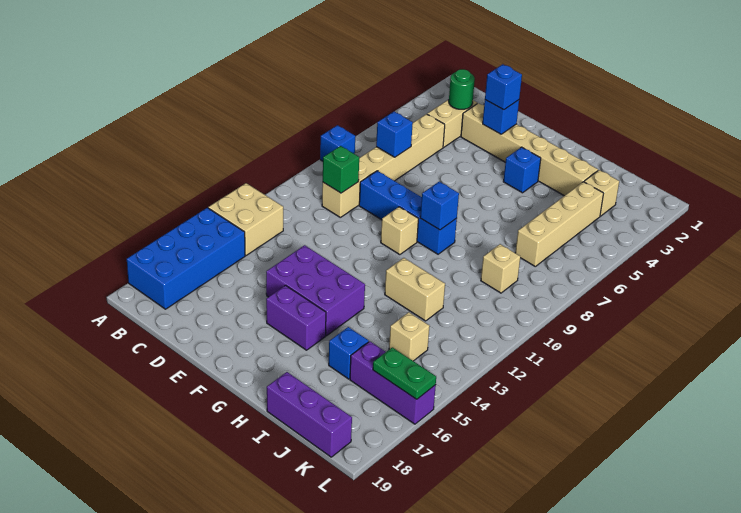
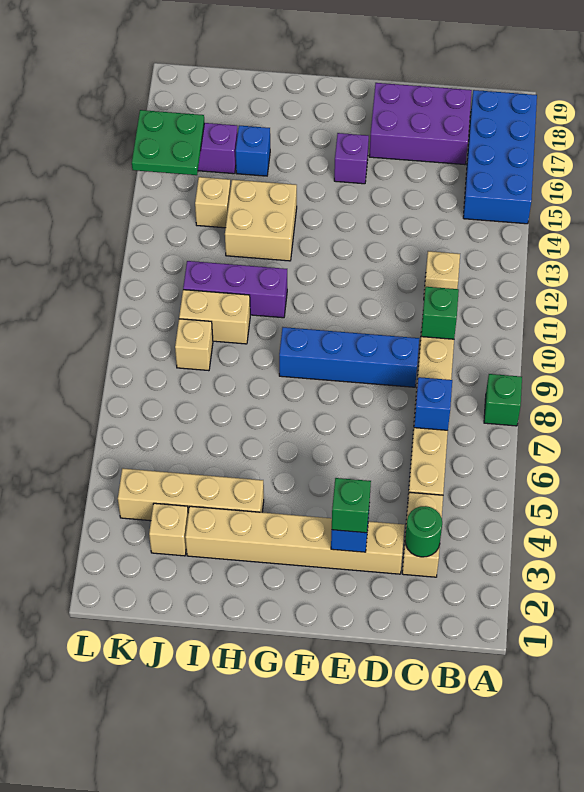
blue brick A8 level 1 -> green brick A8 level 1
tan brick A13:B14 level 1 -> tan brick H13:I14 level 1
blue brick E3 level 3 -> green brick E3 level 3
purple brick E14:G15 level 1 -> purple brick C17:E18 level 1
tan brick F10 level 1 -> tan brick C12 level 1
purple brick F16:G16 level 1 -> purple brick F16 level 1
blue brick G4 level 1 -> none
blue brick G9 level 2 -> none
tan brick H12:I12 level 1 -> tan brick I10:J10 level 1
purple brick I19:K19 level 1 -> purple brick H11:J11 level 1
tan brick J4:J7 level 1 -> tan brick H4:K4 level 1
green plate K16:L16 level 2 -> green plate K15:L16 level 2

